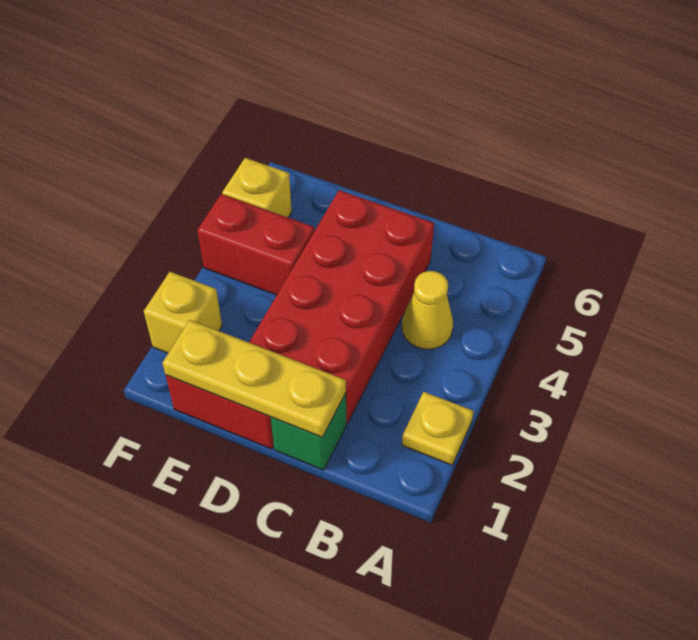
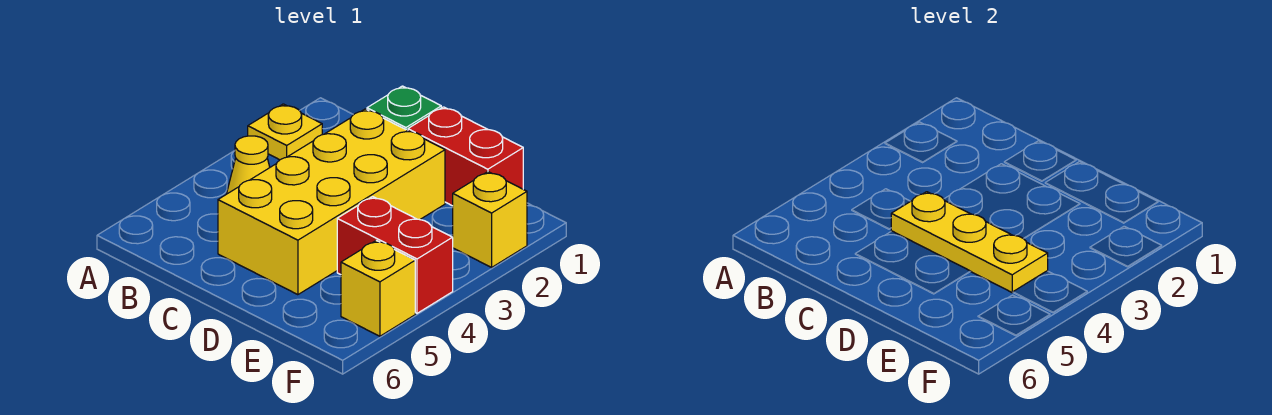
yellow plate C1:E1 level 2 -> yellow plate C4:E4 level 2
red brick C2:D5 level 1 -> yellow brick C2:D5 level 1

